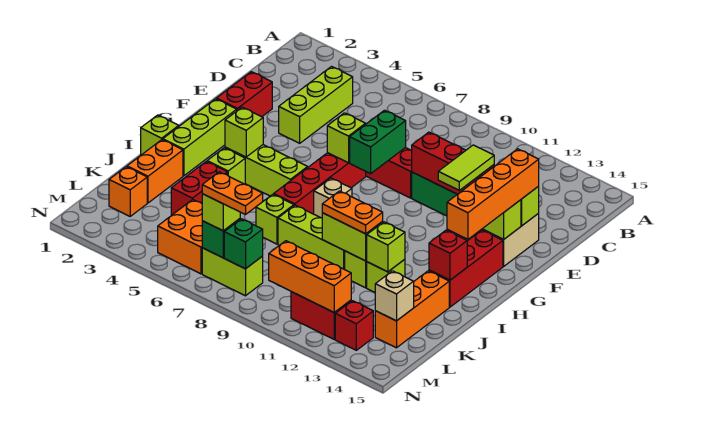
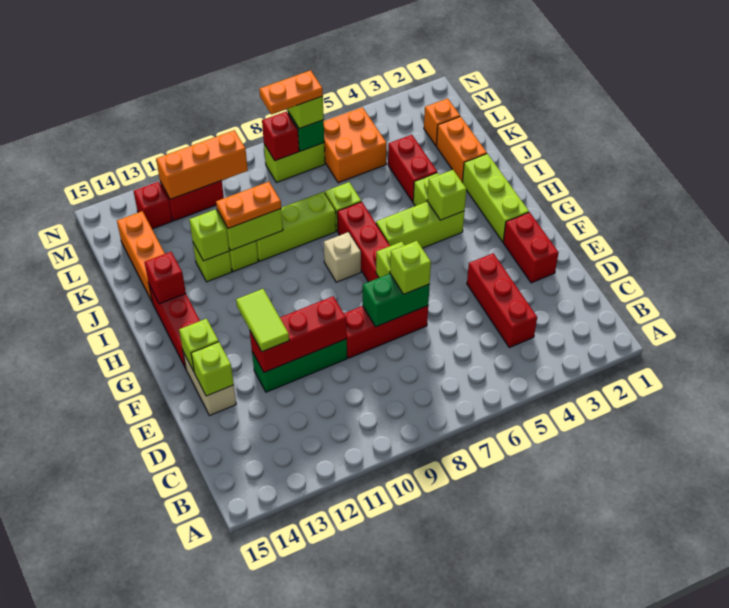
lime brick C4:E4 level 1 -> red brick C4:E4 level 1
green brick E8:F8 level 2 -> green brick E7:E8 level 2
orange brick E14:H14 level 3 -> none
lime brick I1 level 1 -> lime brick E7 level 3
tan brick L14 level 2 -> none
green brick M8 level 2 -> red brick M8 level 2

